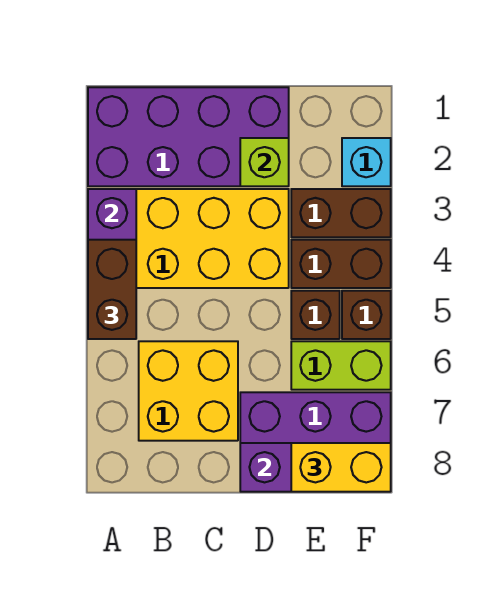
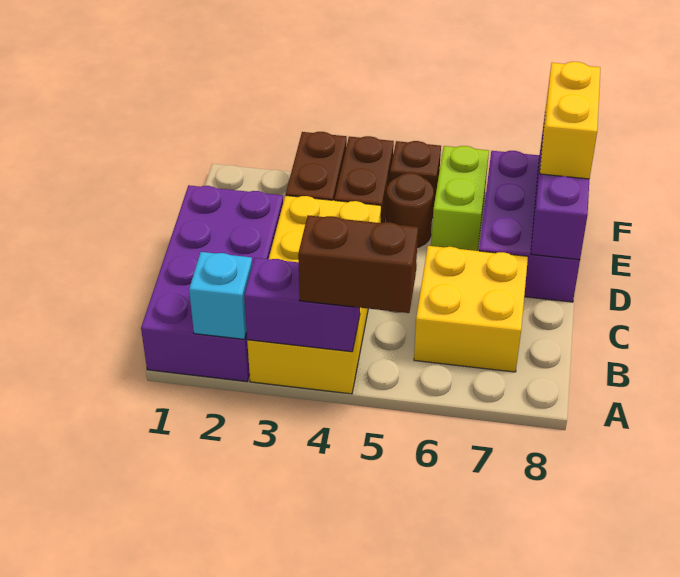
lime brick D2 level 2 -> none
brown brick E5 level 1 -> brown round brick E5 level 1
cyan brick F2 level 1 -> cyan brick A2 level 2

